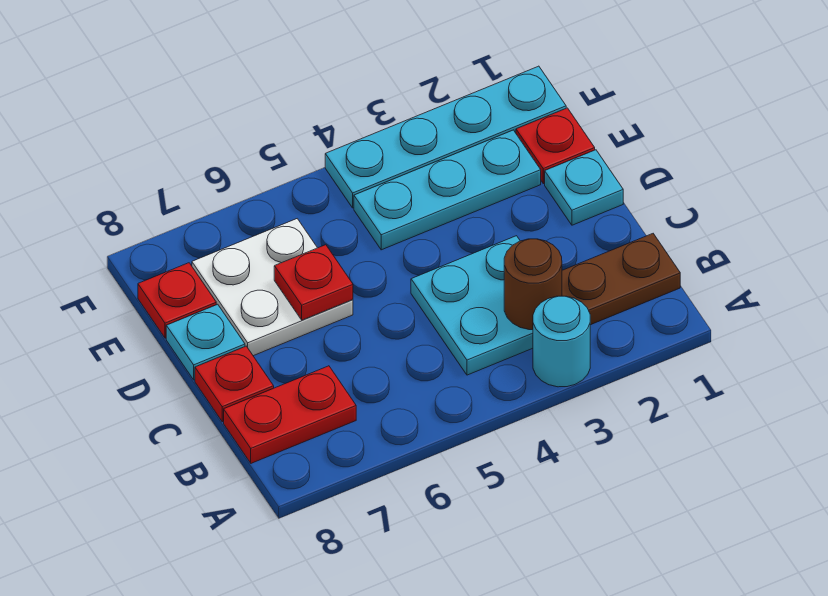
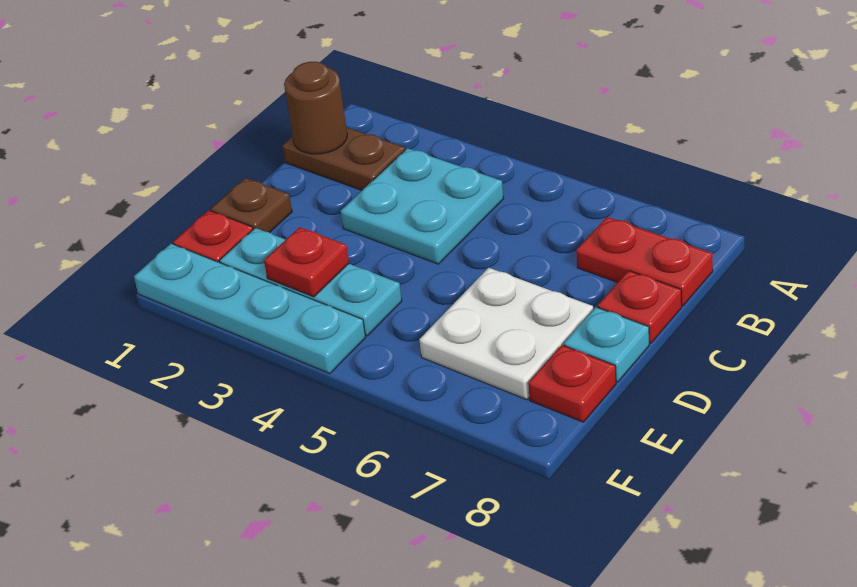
cyan round brick A3 level 1 -> none
brown round brick B3 level 2 -> brown round brick B1 level 2
cyan plate D1 level 1 -> brown plate D1 level 1
red plate D6 level 2 -> red plate E3 level 2

